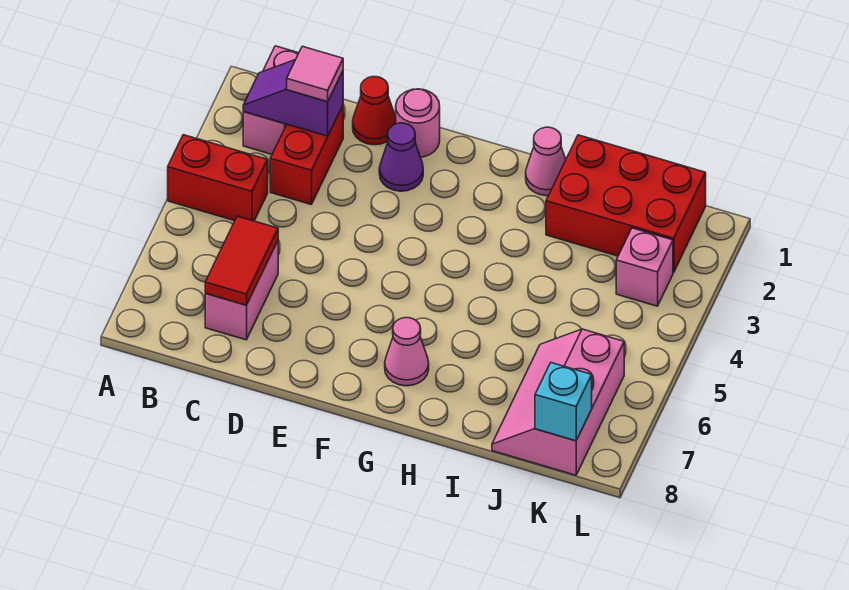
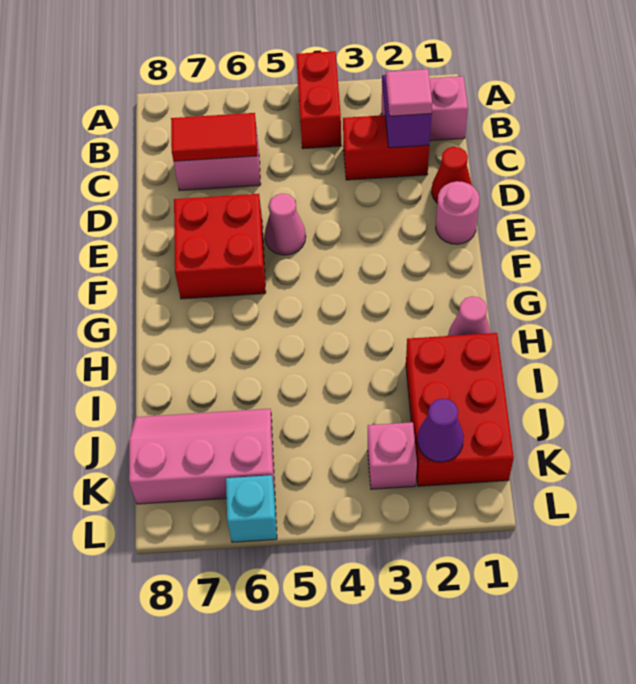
purple cone E2 level 1 -> purple cone K2 level 2
none -> red brick E6:F7 level 1
pink cone G7 level 1 -> pink cone E5 level 1
cyan brick K8 level 2 -> cyan brick L6 level 1

